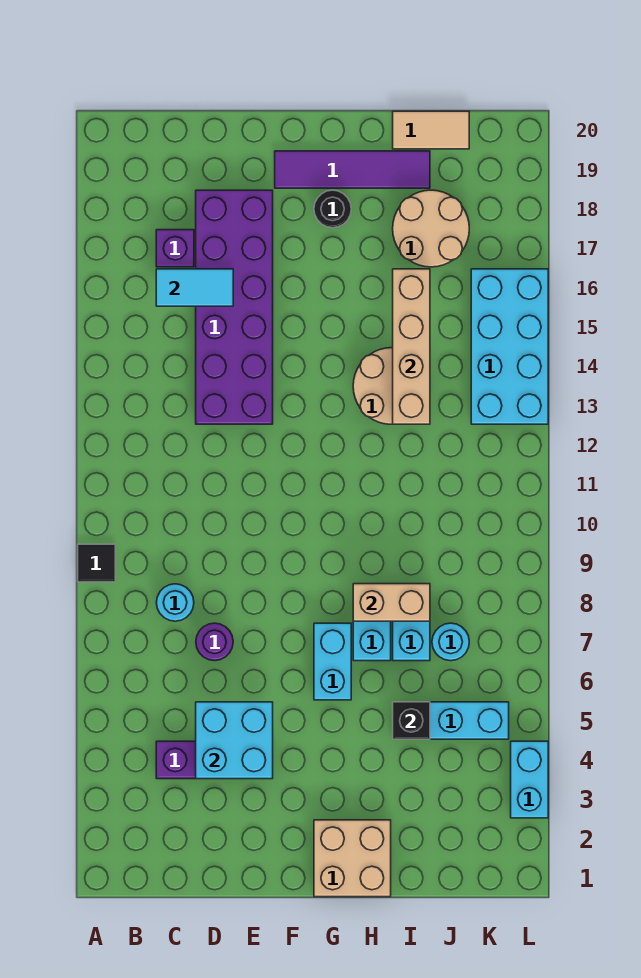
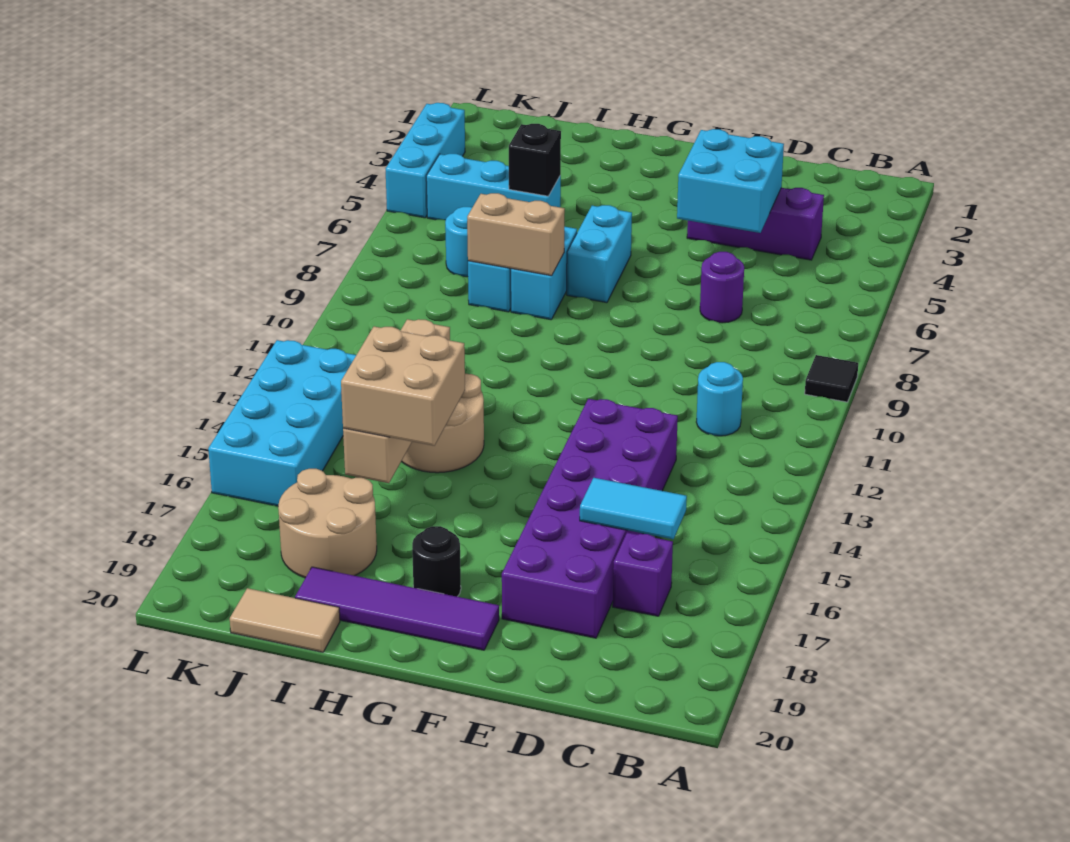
cyan round brick C8 level 1 -> cyan round brick C11 level 1
tan brick G1:H2 level 1 -> tan brick H15:I16 level 3
cyan brick L3:L4 level 1 -> cyan brick L3:L5 level 1

